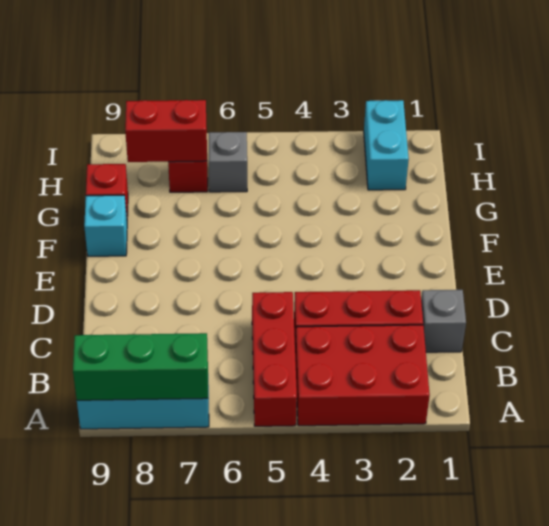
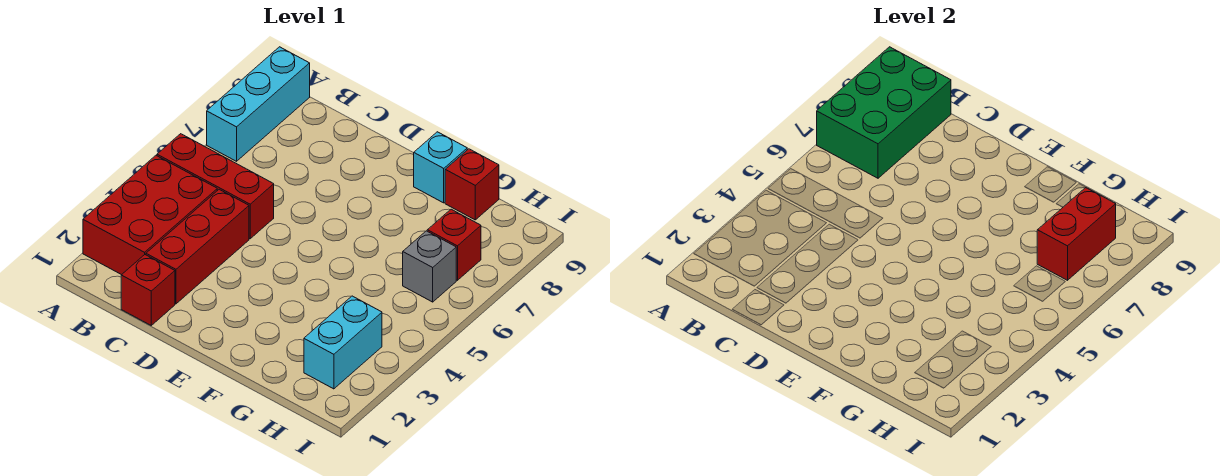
green brick A7:A9 level 2 -> green brick A7:B9 level 2
grey brick C1 level 1 -> red brick C1 level 1
cyan brick H2:I2 level 1 -> cyan brick H2:H3 level 1

